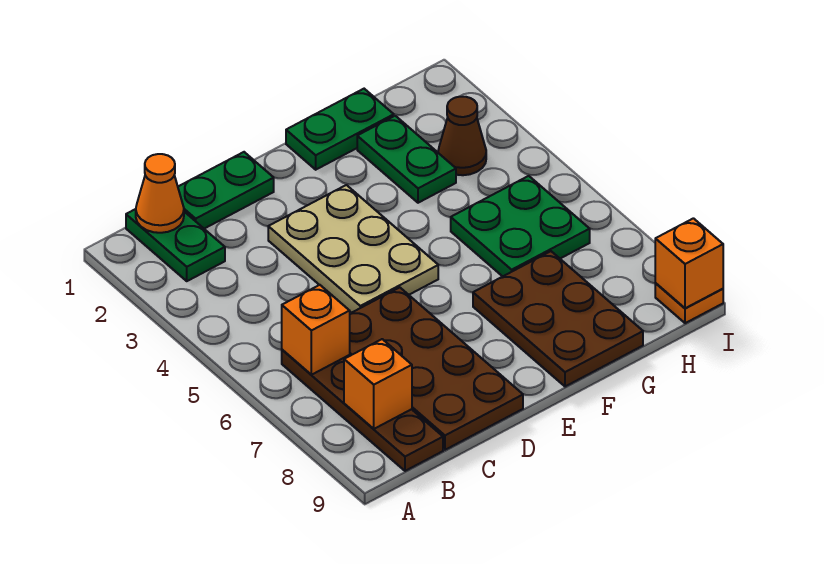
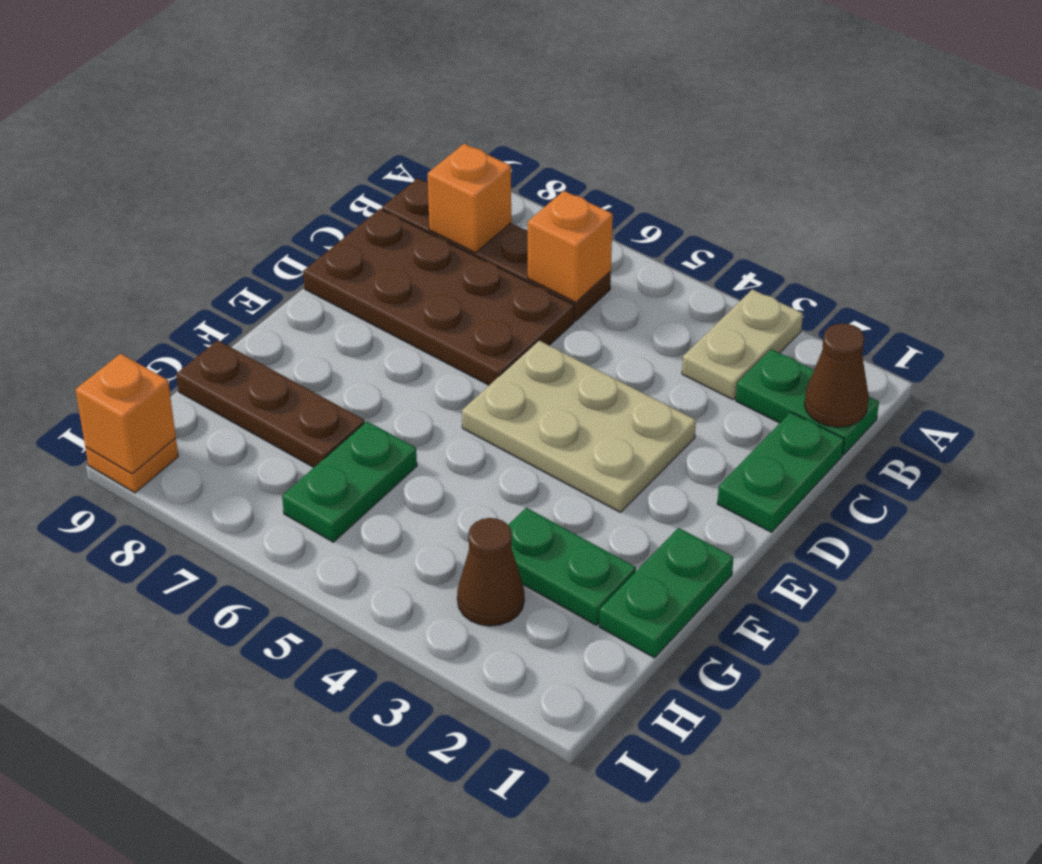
none -> tan plate A3:B3 level 1
orange cone B1 level 2 -> brown cone B1 level 2
brown plate F7:G9 level 1 -> brown plate G7:G9 level 1
green plate G5:H6 level 1 -> green plate G6:H6 level 1

